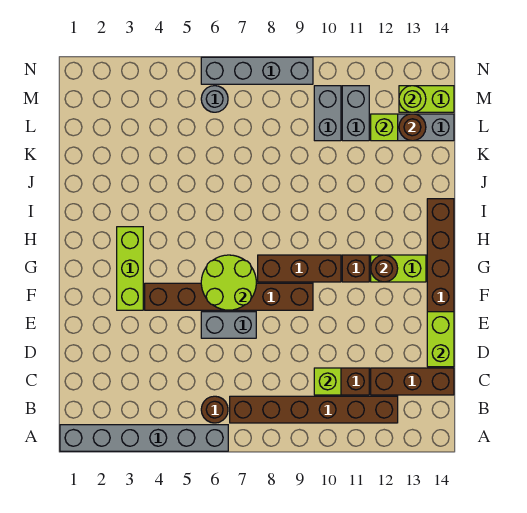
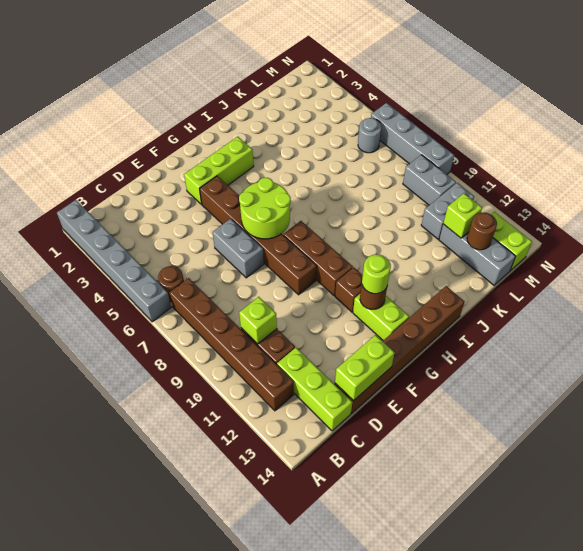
brown brick C12:C14 level 1 -> lime brick C12:C14 level 1
grey brick L10:M10 level 1 -> grey brick M9:M10 level 1
lime round brick M13 level 2 -> lime round brick G12 level 3

